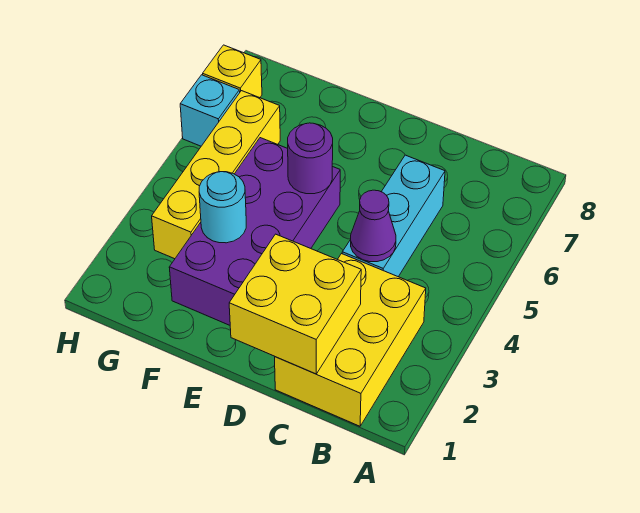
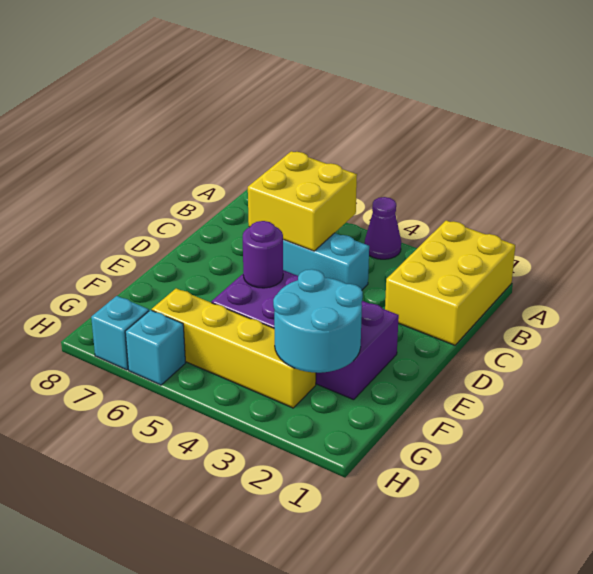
yellow brick B1:C3 level 1 -> yellow brick A1:C2 level 1
yellow brick C1:D2 level 2 -> yellow brick B5:C6 level 2
purple cone C4 level 2 -> purple cone A4 level 1
cyan round brick F3 level 2 -> cyan round brick F2:G3 level 2
yellow brick H7 level 1 -> cyan brick H7 level 1

